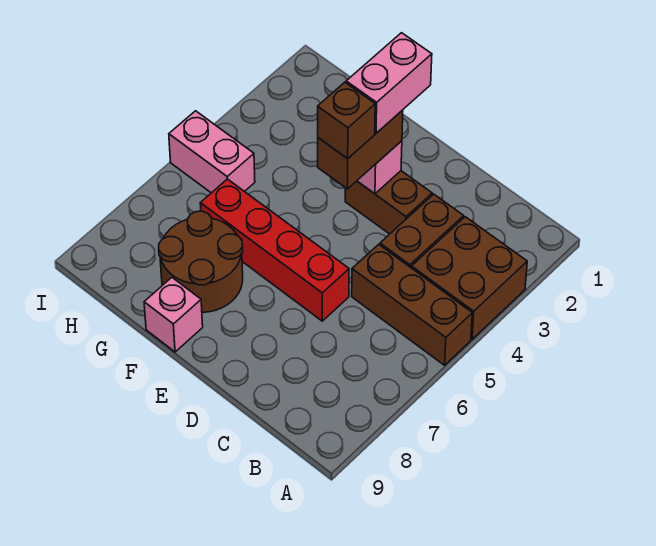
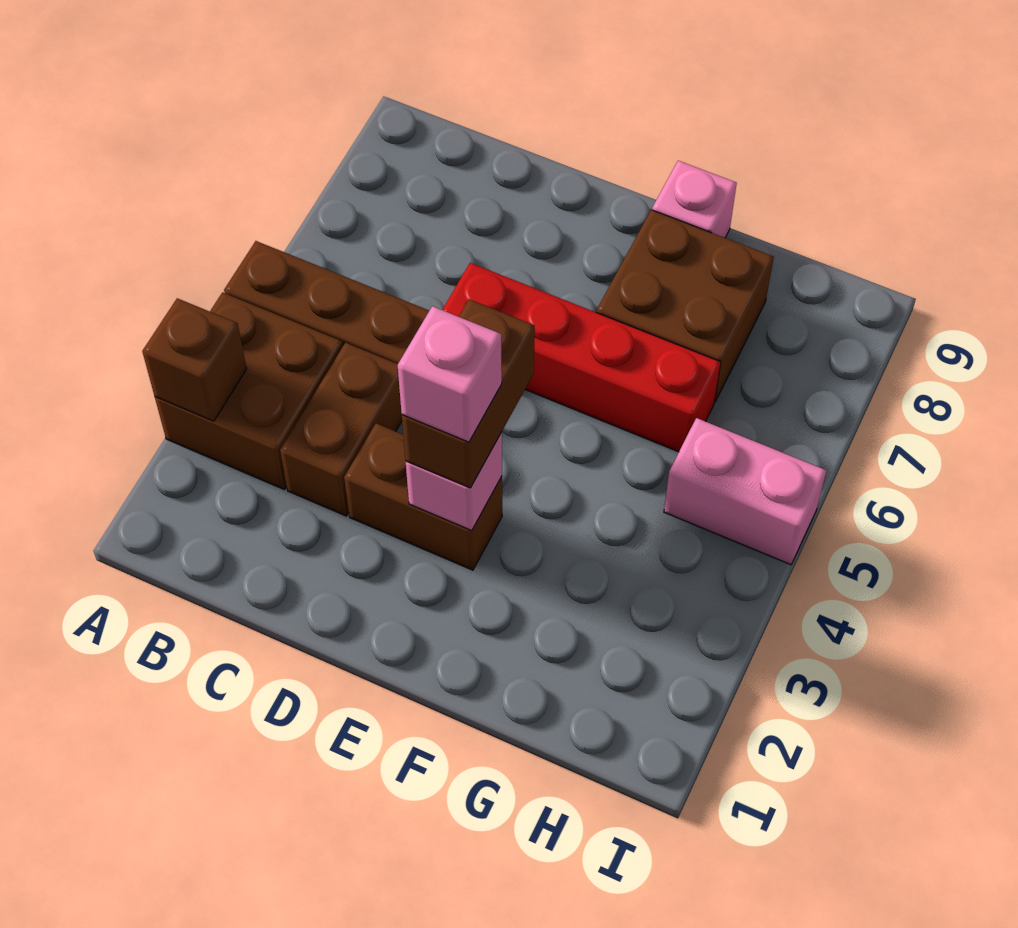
pink brick E2:E3 level 4 -> pink brick E3 level 4
brown brick E4 level 4 -> brown brick A3 level 2
brown round brick F7:G8 level 1 -> brown brick F7:G8 level 1

